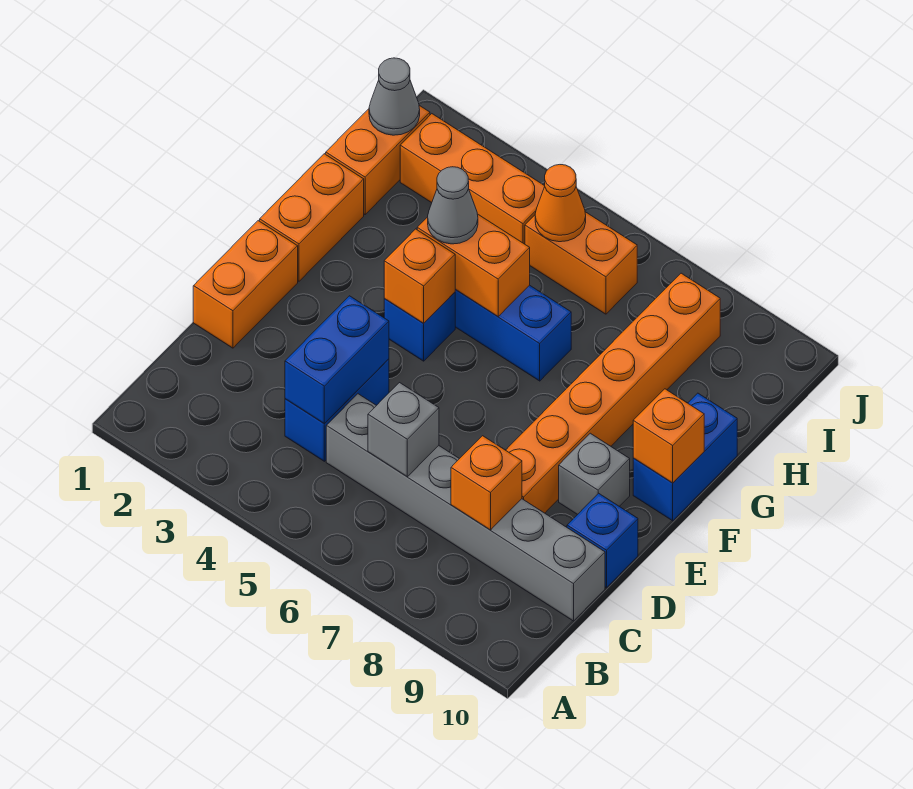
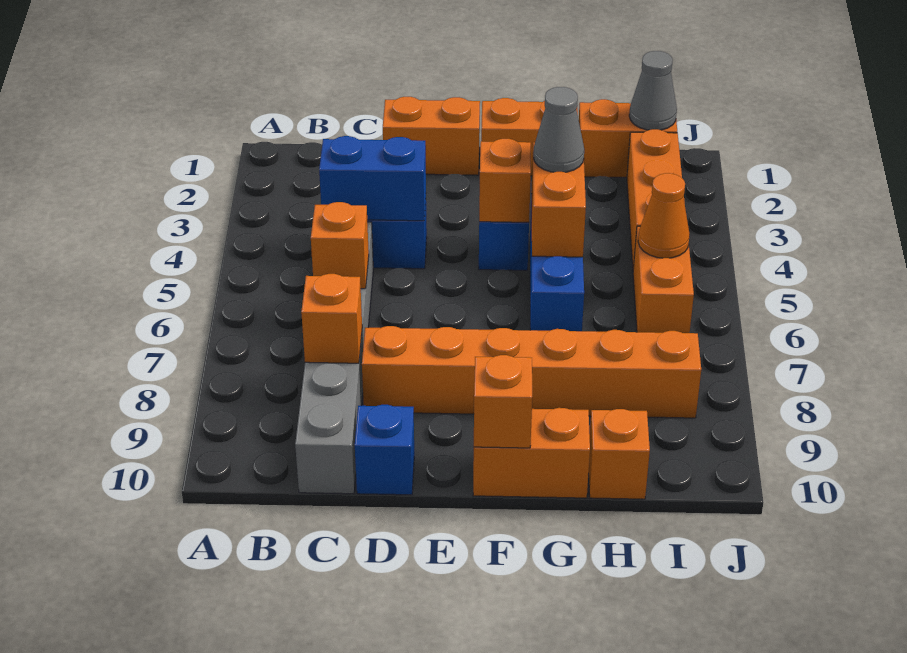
grey brick C6 level 2 -> orange brick C6 level 2
grey brick E9 level 1 -> none
blue brick F10:G10 level 1 -> orange brick F10:G10 level 1
none -> orange brick H10 level 1

